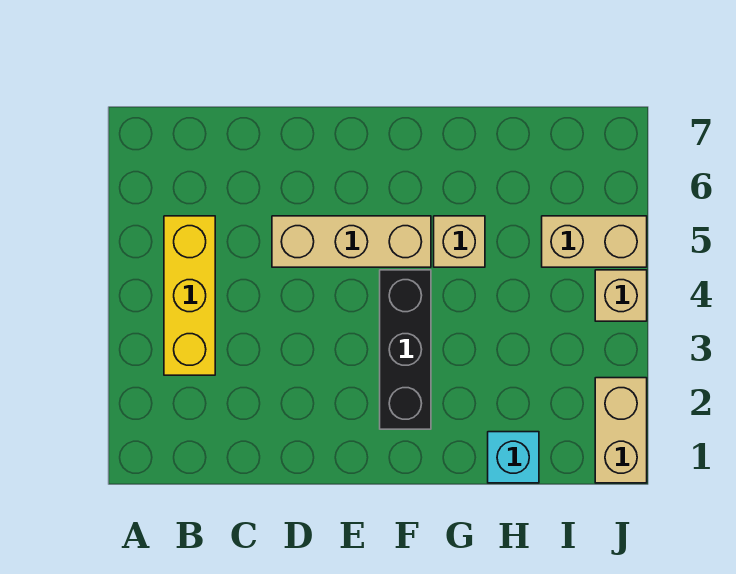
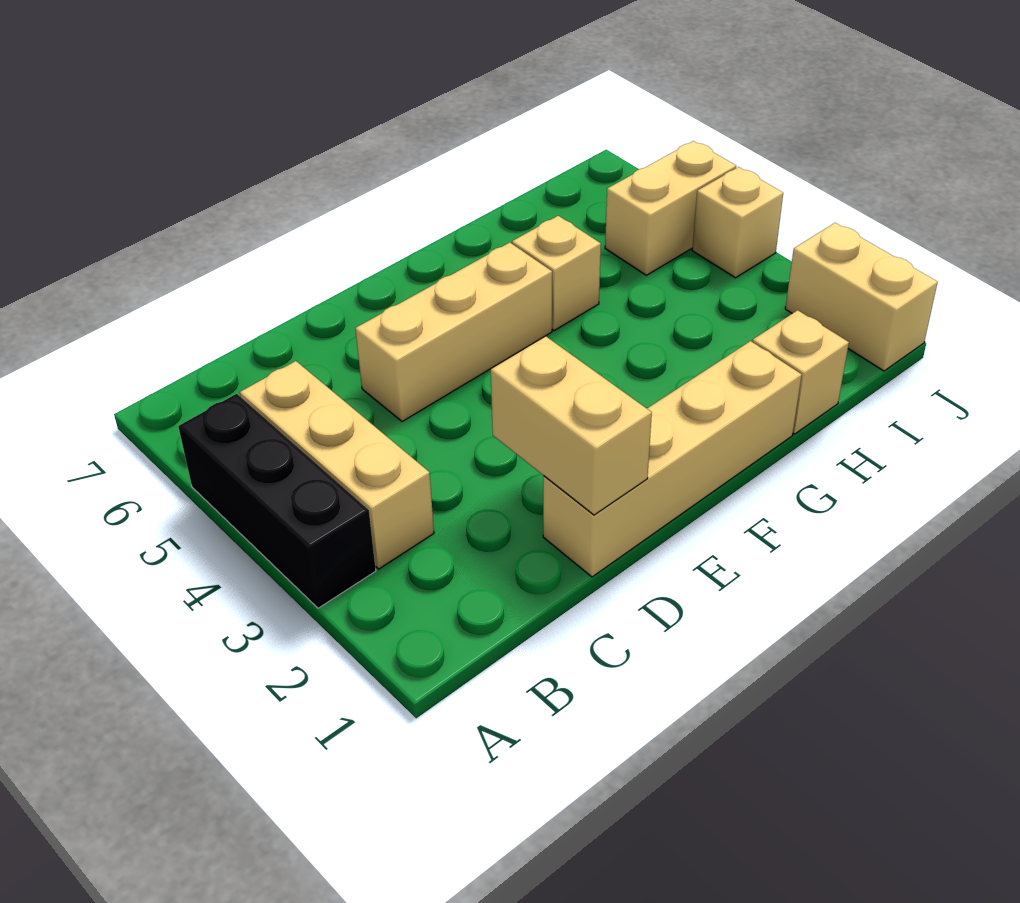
yellow brick B3:B5 level 1 -> tan brick B3:B5 level 1
none -> tan brick D1:G1 level 1
none -> tan brick D1:D2 level 2
black brick F2:F4 level 1 -> black brick A3:A5 level 1
cyan brick H1 level 1 -> tan brick H1 level 1

